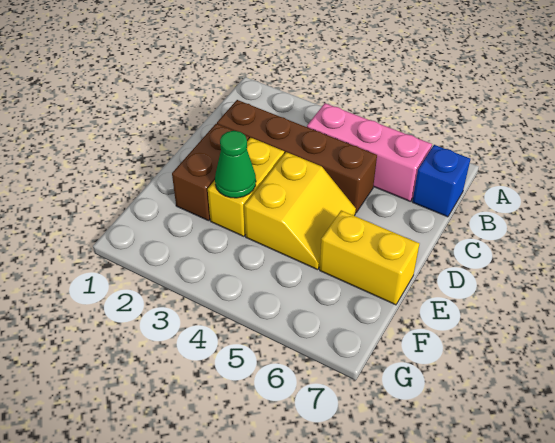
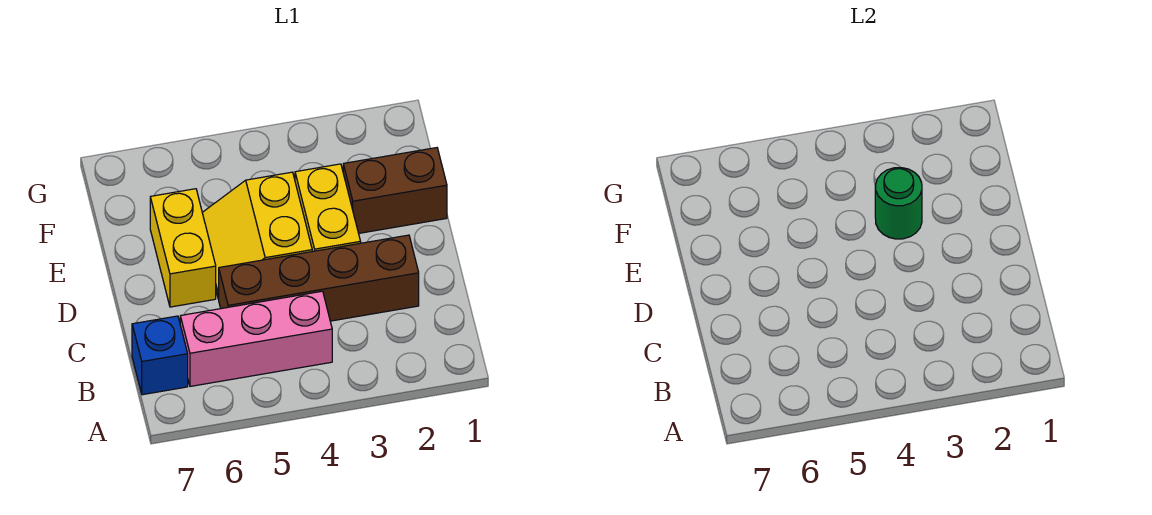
brown brick D2:E2 level 1 -> brown brick E1:E2 level 1
green cone E3 level 2 -> green round brick E3 level 2
yellow brick E6:E7 level 1 -> yellow brick D6:E6 level 1

